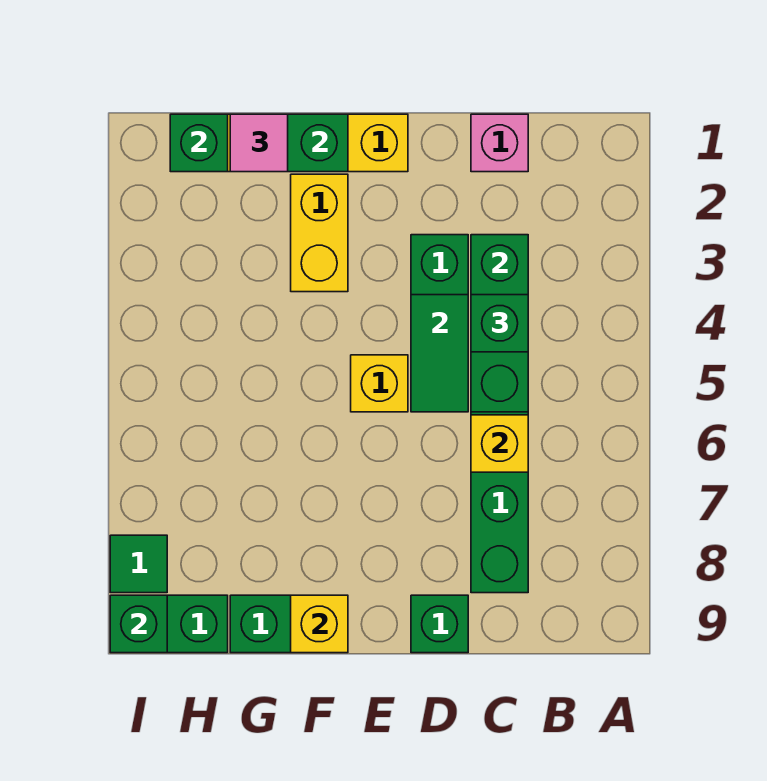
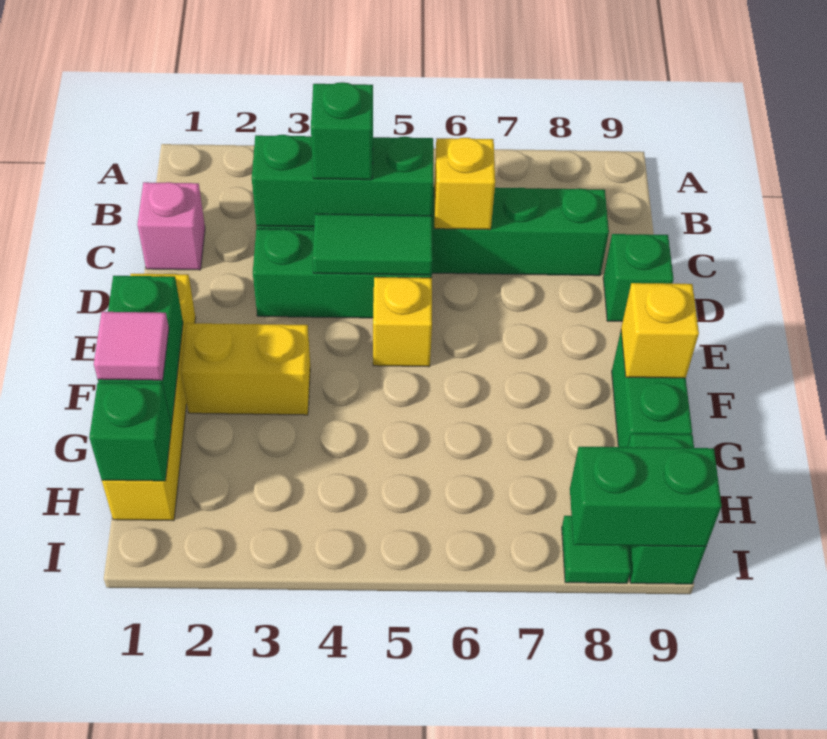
green brick I9 level 2 -> green brick I8:I9 level 2

